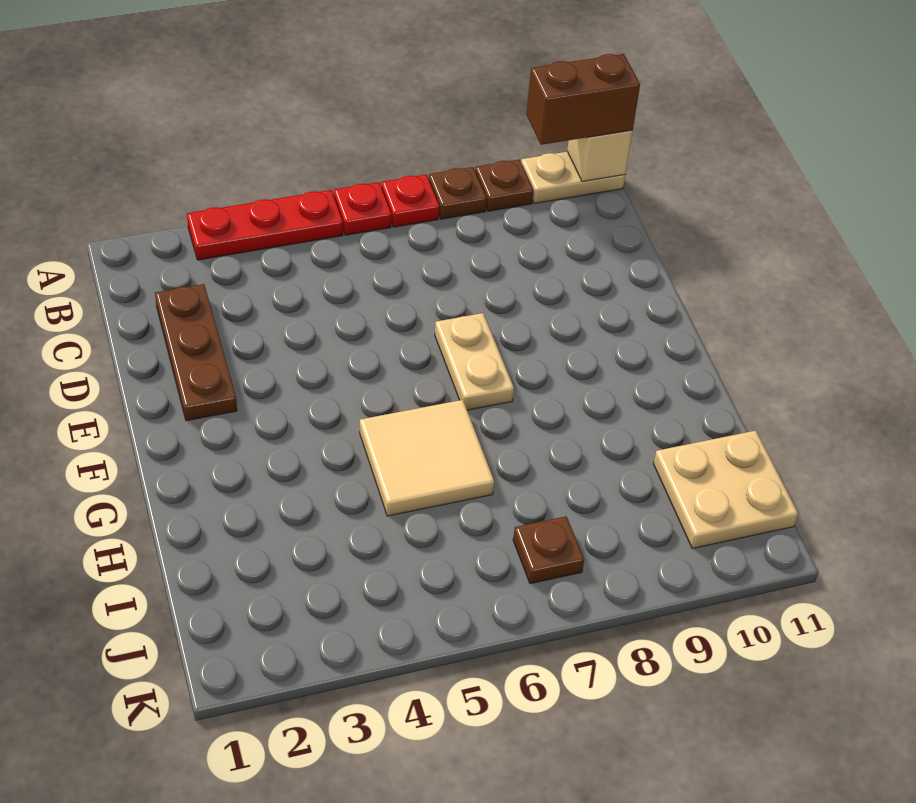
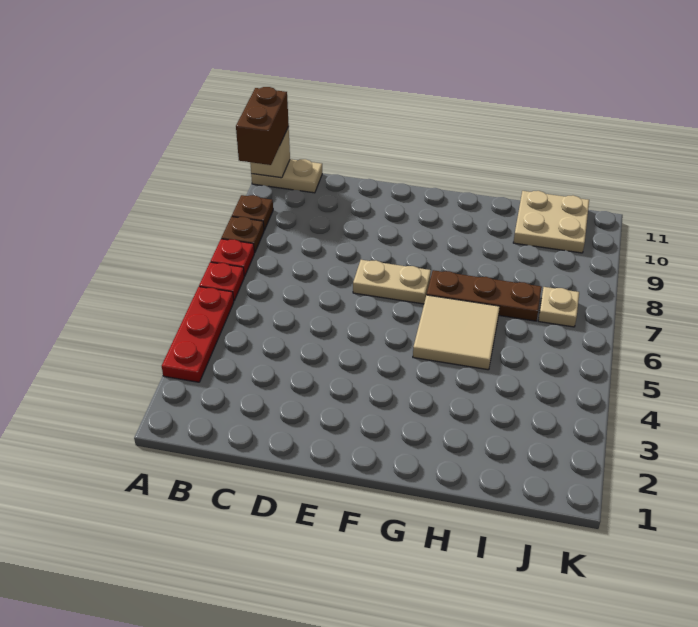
tan plate A10:A11 level 1 -> tan plate A11:B11 level 1
brown plate C2:E2 level 1 -> brown plate G7:I7 level 1
brown plate J7 level 1 -> tan plate J7 level 1

